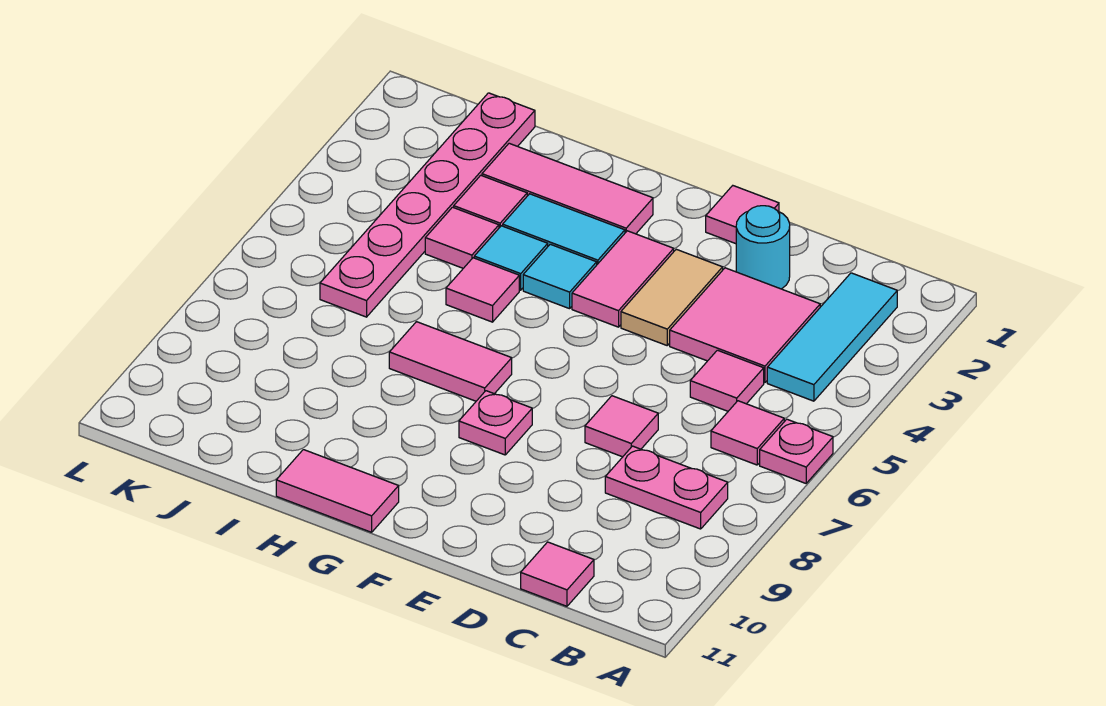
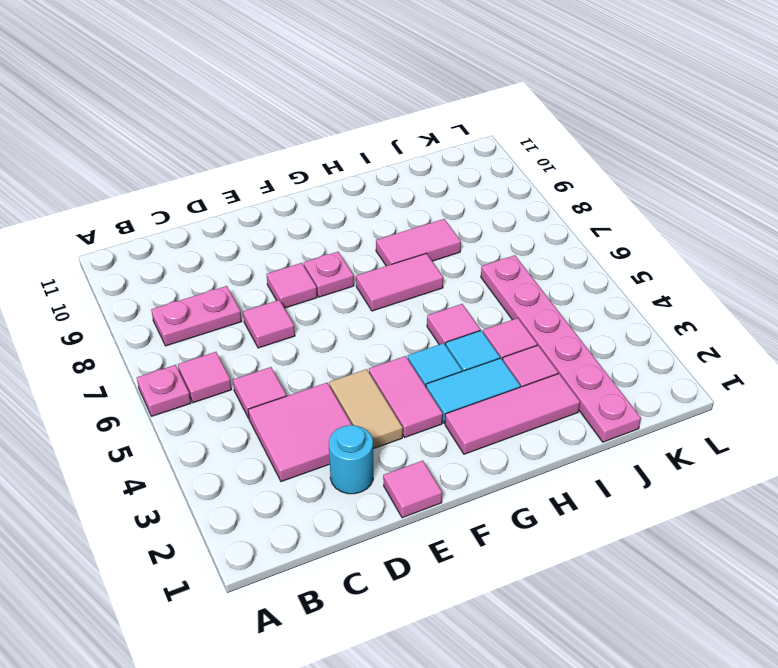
cyan tile B2:B4 level 1 -> none
pink tile C11 level 1 -> pink tile E8 level 1
pink tile G11:H11 level 1 -> pink tile H8:I8 level 1

